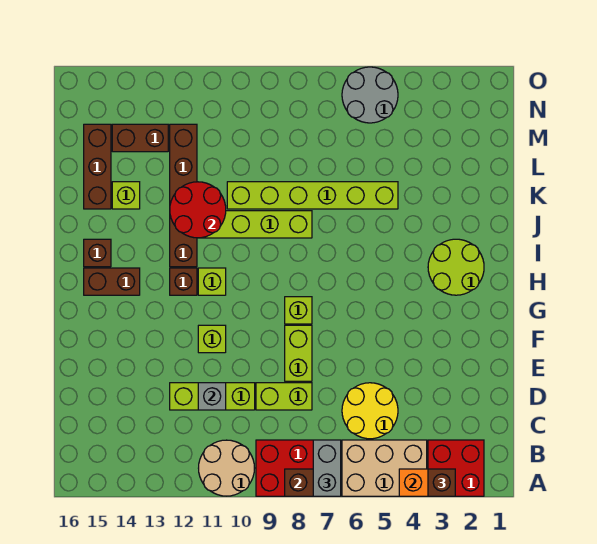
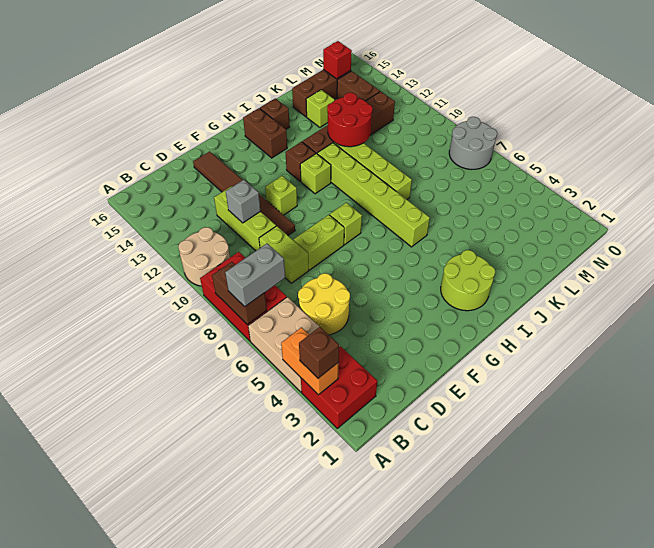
none -> brown tile E10:E15 level 1
lime brick K5:K10 level 1 -> lime brick I6:I11 level 1
none -> red brick M15 level 2
grey round brick N5:O6 level 1 -> grey round brick N7:O8 level 1

